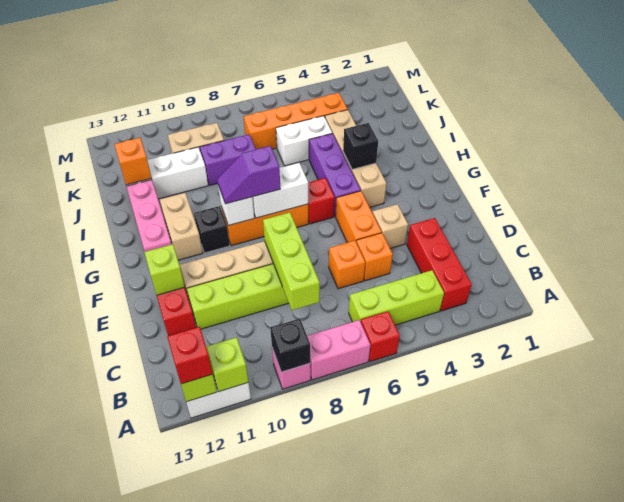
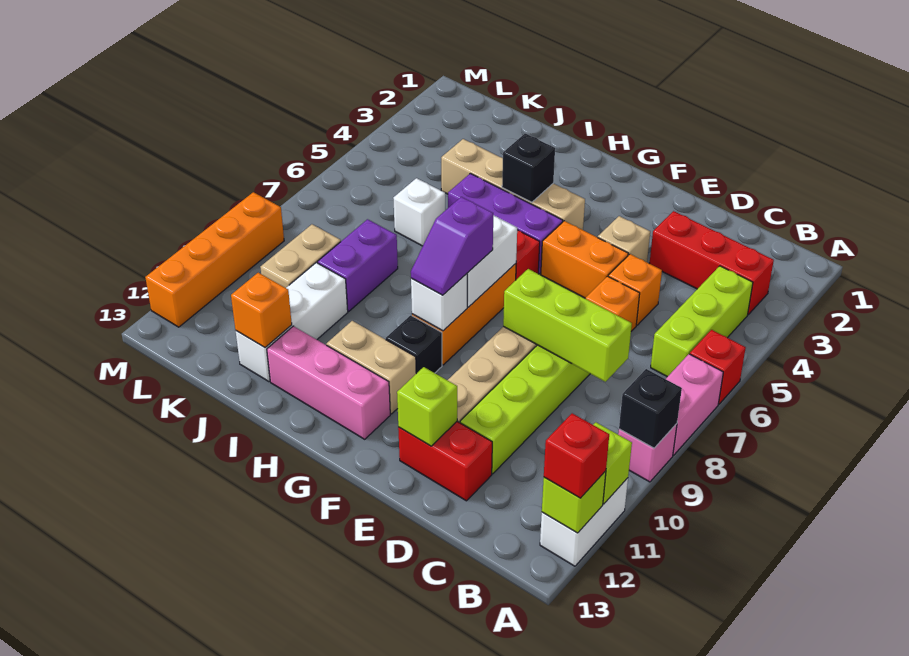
white brick J5:J6 level 1 -> white brick J6 level 1
orange brick K4:K7 level 1 -> orange brick M9:M12 level 1

